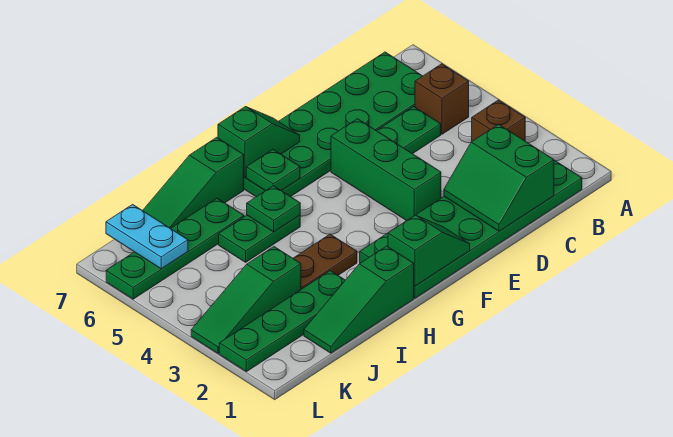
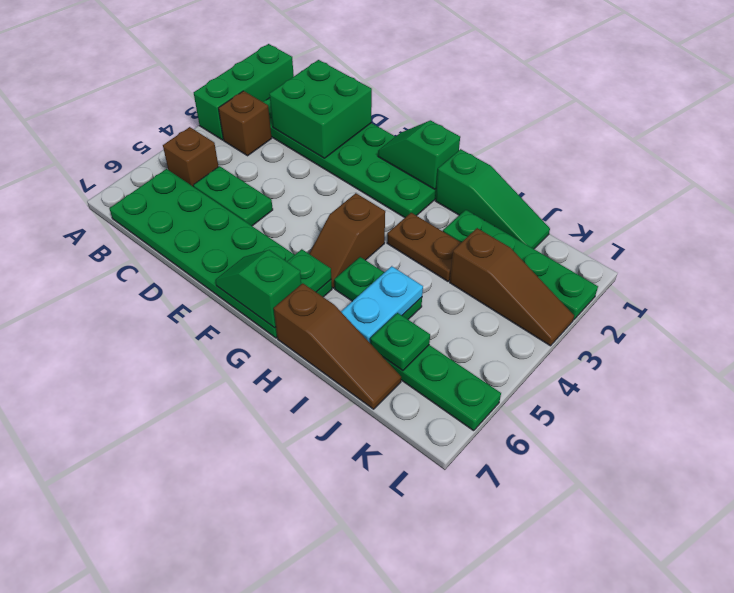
green slope C1:D2 level 2 top C -> green brick C1:D2 level 2
green brick E3:E5 level 1 -> green brick A1:A3 level 1
none -> brown slope G4:G5 level 1 top 4
green plate H5 level 2 -> green plate J6 level 2
green slope H7:J7 level 1 top H -> brown slope H7:J7 level 1 top H
green slope J3:L3 level 1 top J -> brown slope J3:L3 level 1 top J
cyan plate K6:K7 level 2 -> cyan plate I5:I6 level 2

